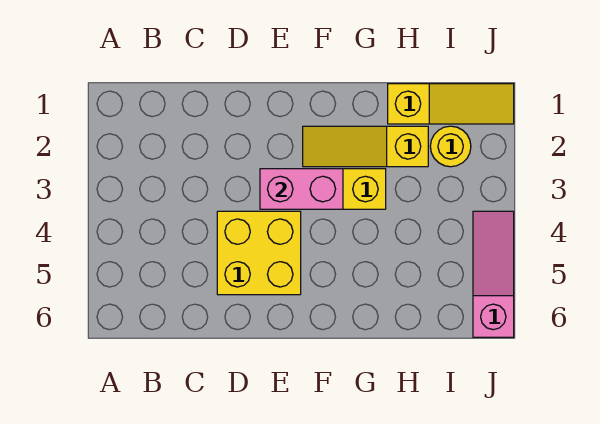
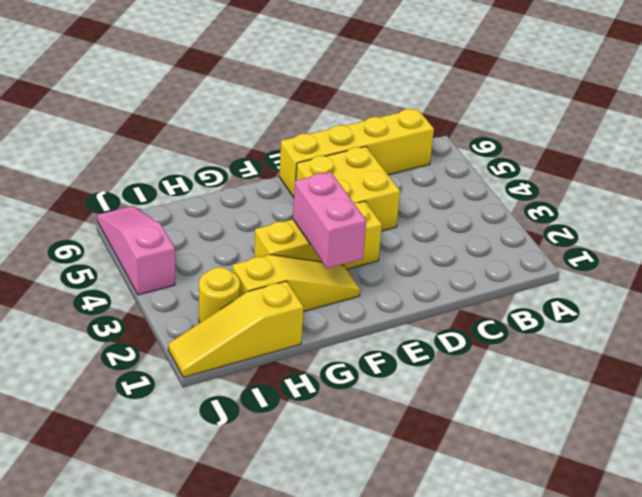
none -> yellow brick B6:E6 level 1
pink brick E3:F3 level 2 -> pink brick F2:F3 level 2
pink slope J4:J6 level 1 top 6 -> pink slope J4:J6 level 1 top 4

